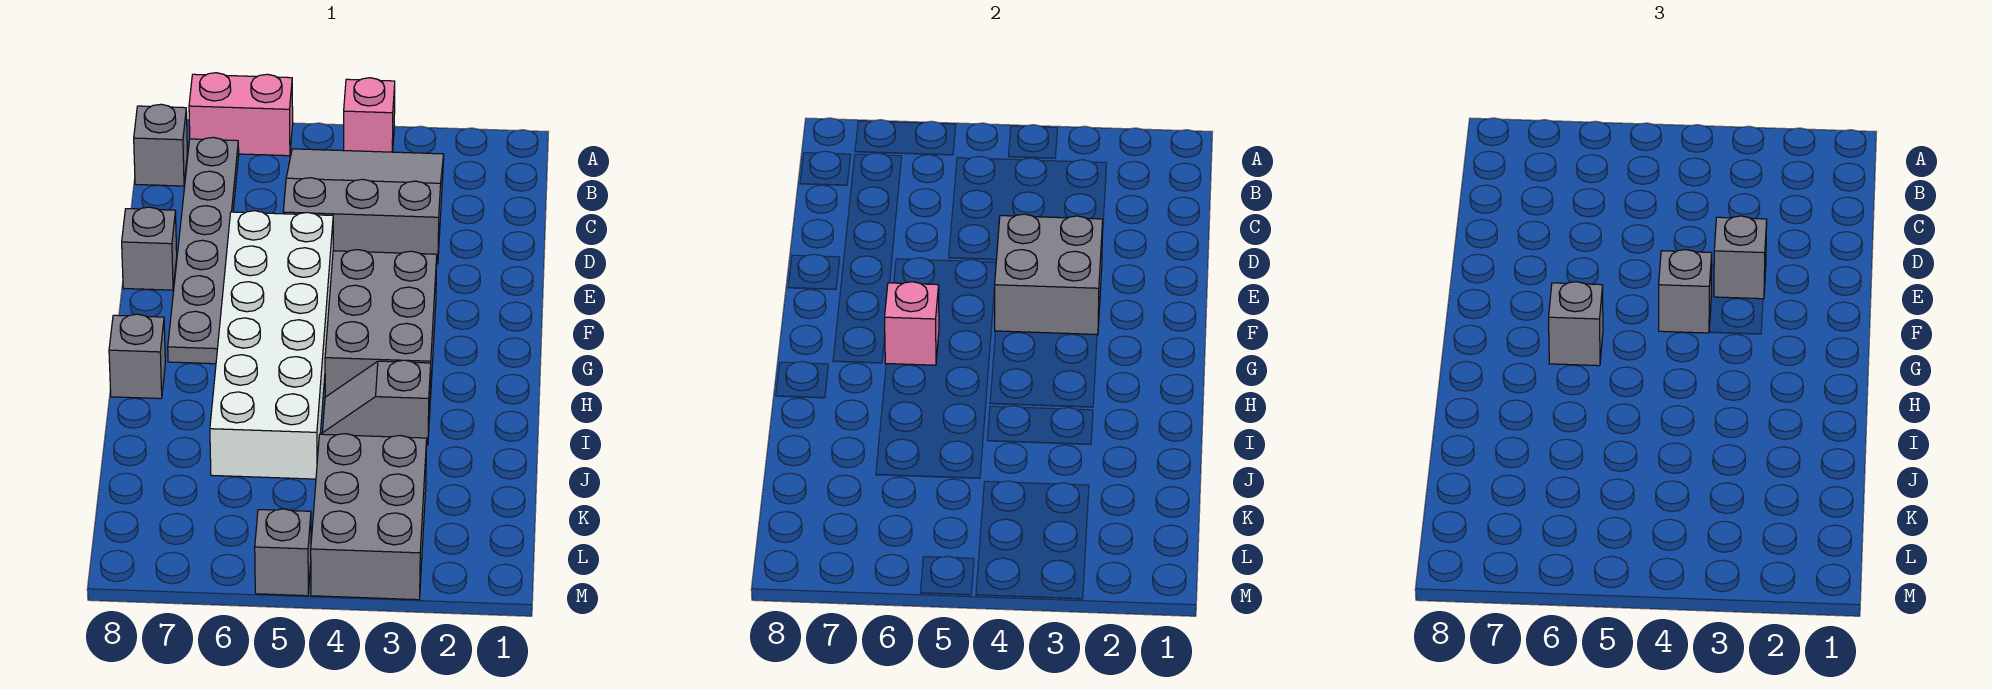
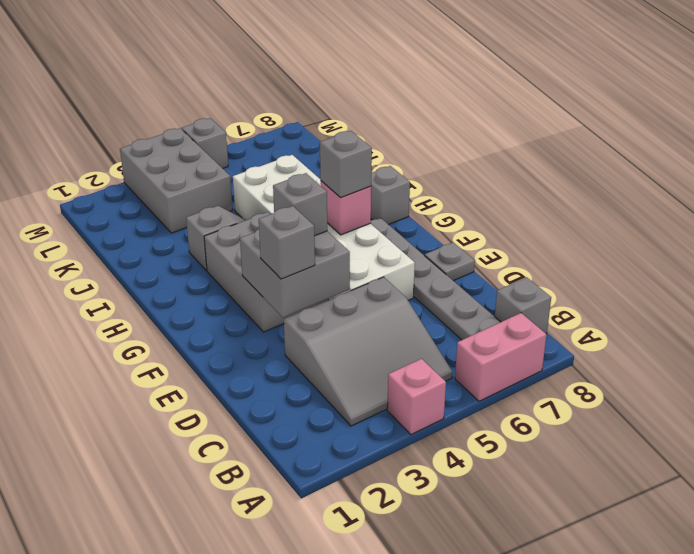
grey brick E8 level 1 -> grey plate E8 level 1

